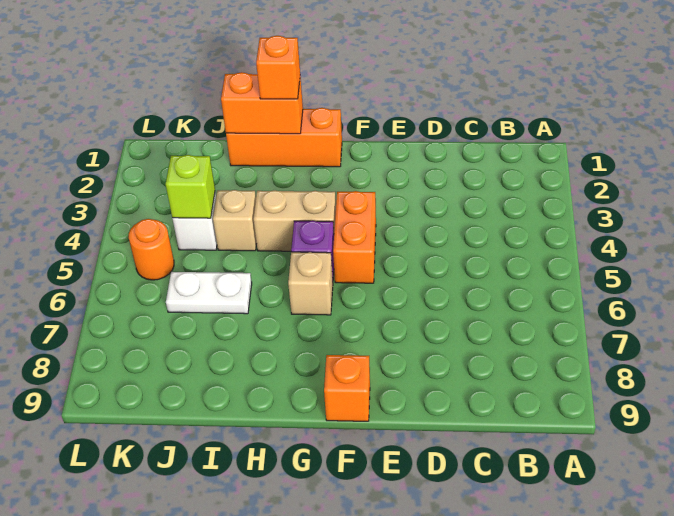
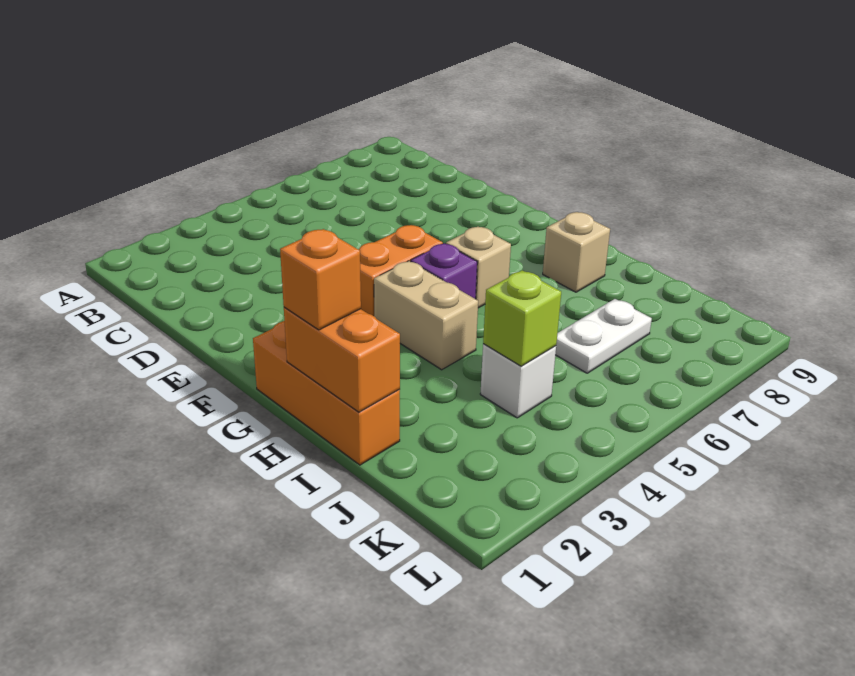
orange brick F9 level 1 -> none
tan brick I4 level 1 -> tan brick H8 level 1
white plate I6:J6 level 1 -> white plate J6:J7 level 1
orange round brick K5 level 1 -> none

